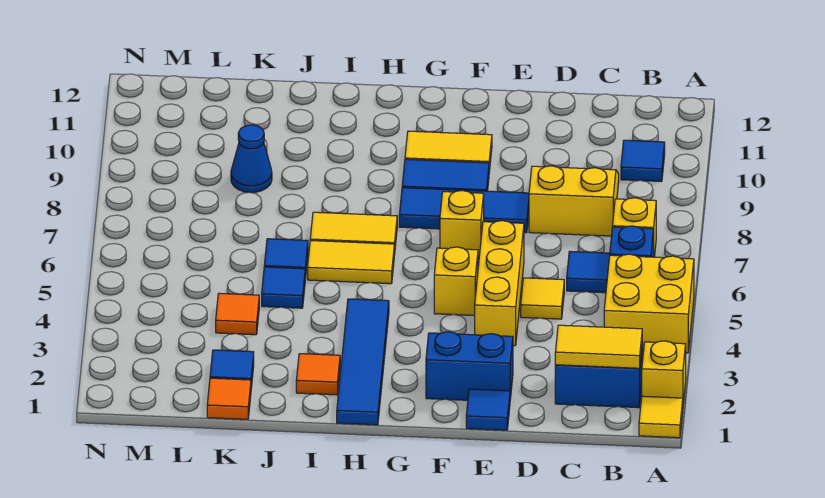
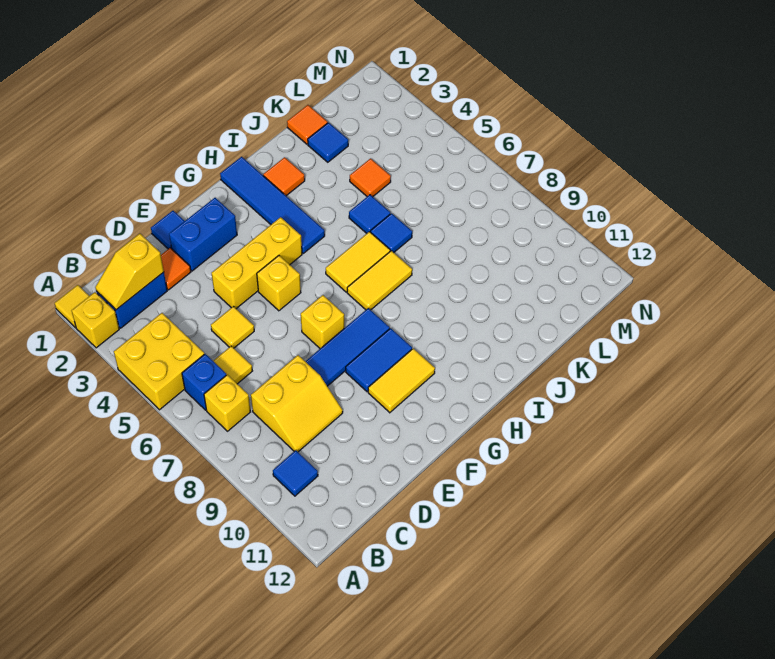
yellow tile B2:C2 level 2 -> yellow slope B2:C2 level 2 top C
blue tile C6 level 1 -> yellow tile C6 level 1
none -> orange tile D2 level 1
yellow brick E4:E6 level 1 -> yellow brick E4:G4 level 1
blue cone K9 level 1 -> none

